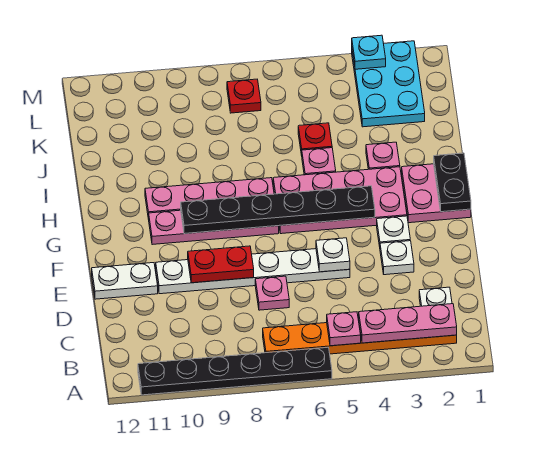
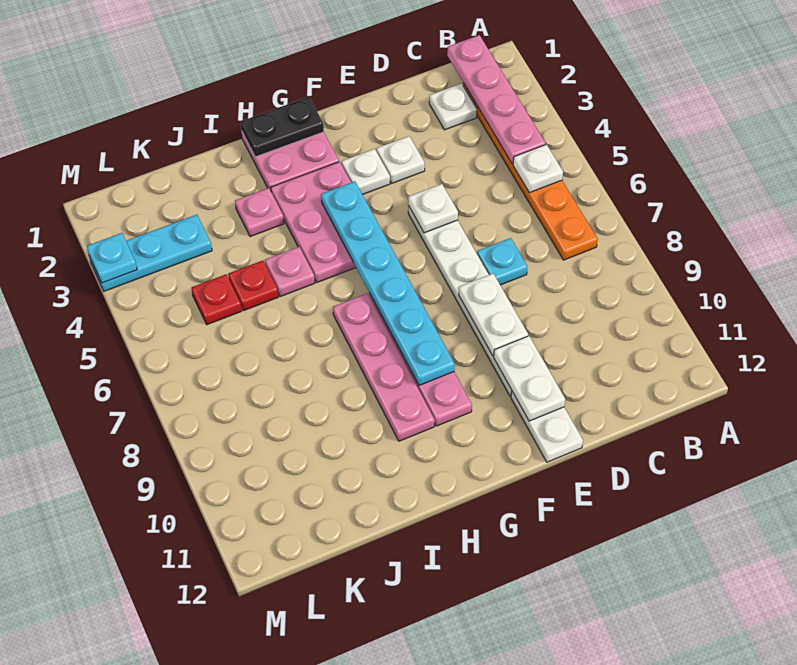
black plate A6:A11 level 1 -> none
pink plate B2:B4 level 2 -> pink plate B1:B4 level 2
pink plate B5 level 2 -> white plate B5 level 2
pink plate D7 level 1 -> cyan plate D7 level 1
red plate E8:E9 level 2 -> white plate E8:E9 level 2
none -> white plate E10:E11 level 2
pink plate G3:H6 level 1 -> pink plate G3:H5 level 1
black plate G4:G9 level 2 -> cyan plate G4:G9 level 2
cyan plate K2:M3 level 1 -> cyan plate K3:M3 level 1
red plate L7 level 1 -> red plate K5 level 1

